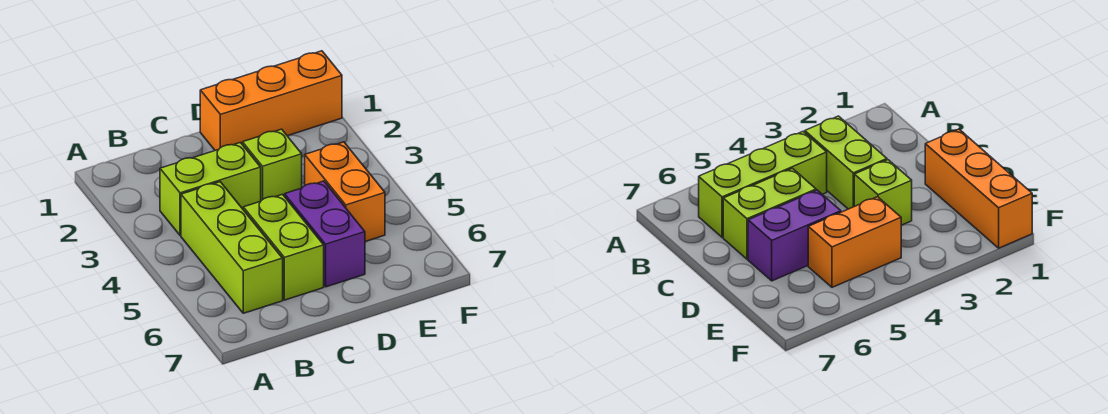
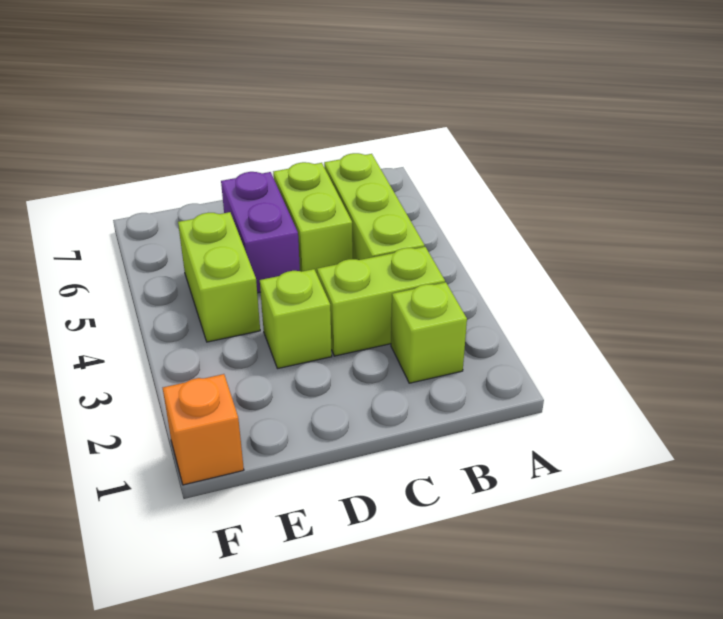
none -> lime brick B2 level 1
orange brick D1:F1 level 1 -> orange brick F1 level 1
orange brick E4:E5 level 1 -> lime brick E4:E5 level 1

